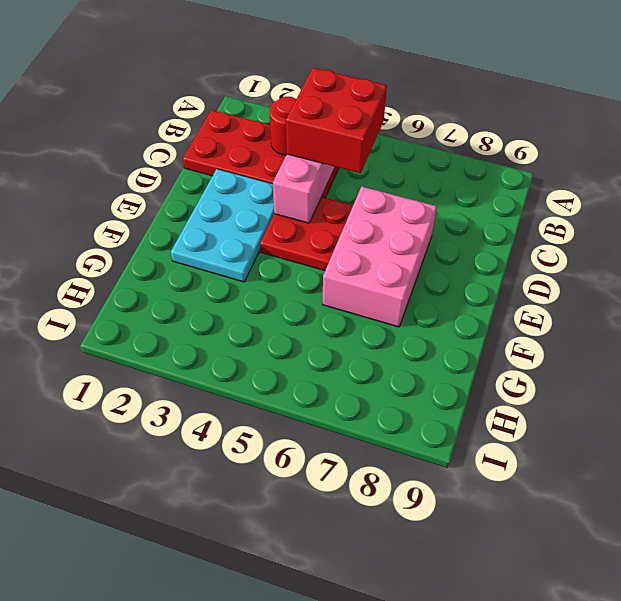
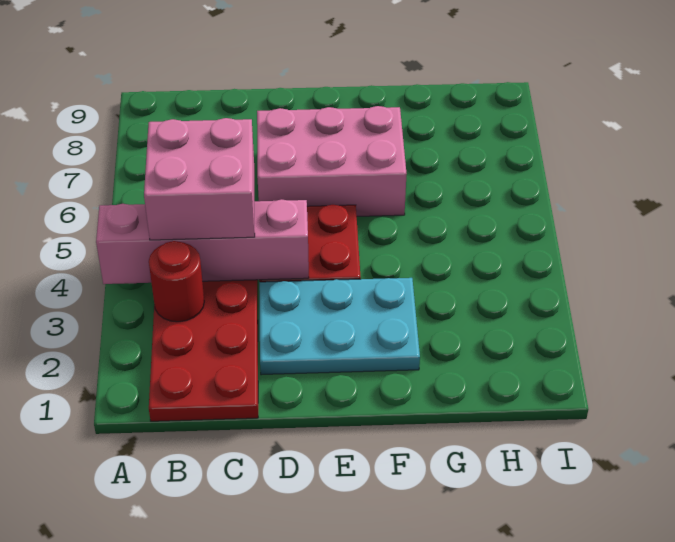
red brick B4:C5 level 3 -> pink brick B4:C5 level 3

